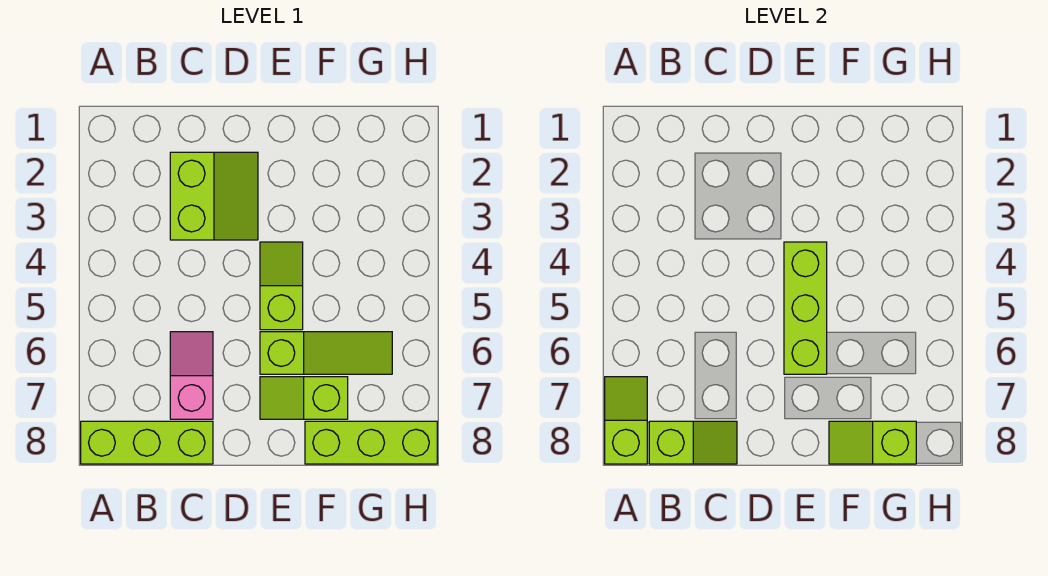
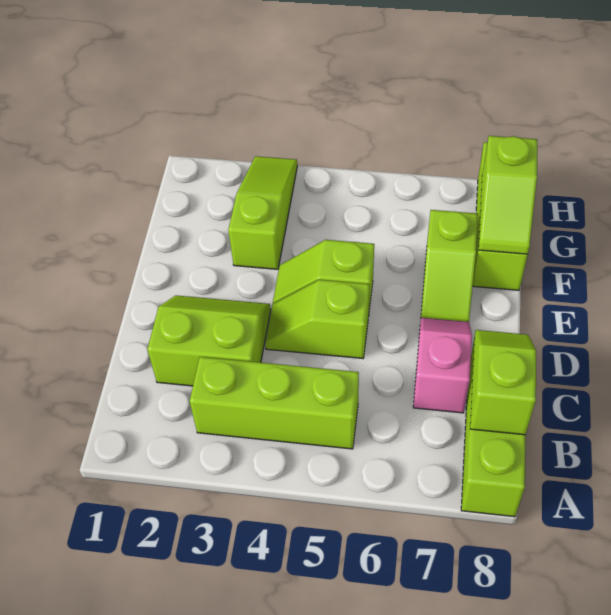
lime slope A7:A8 level 2 top 8 -> lime slope D4:D5 level 1 top 5
pink slope C6:C7 level 1 top 7 -> pink slope C7:D7 level 1 top C
lime brick E4:E6 level 2 -> lime brick B3:B5 level 1
lime slope E6:G6 level 1 top E -> lime slope F3:H3 level 1 top F

